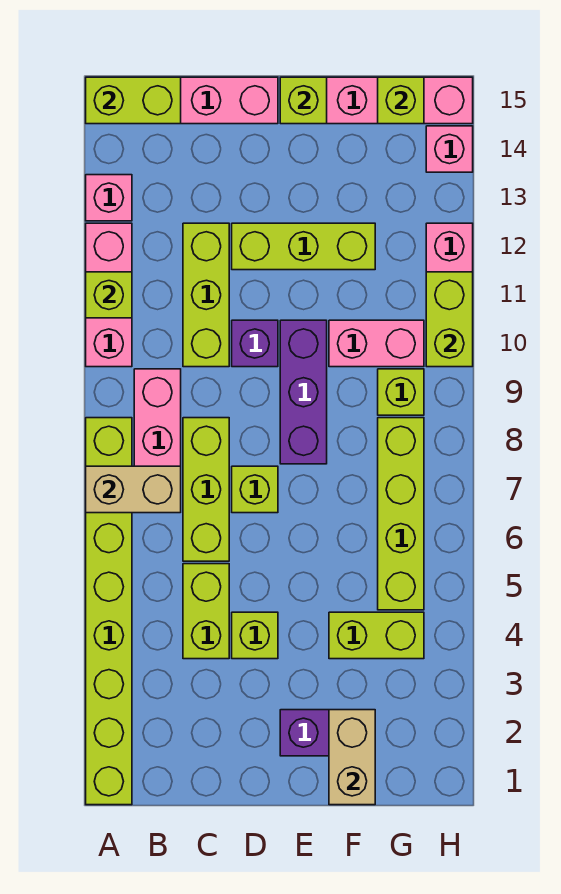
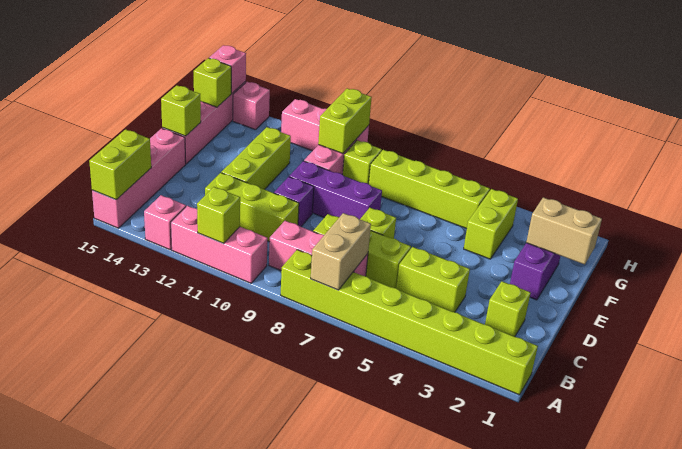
lime brick D4 level 1 -> lime brick C2 level 1
lime brick H10:H11 level 2 -> lime brick G10:H10 level 2
none -> pink brick H15 level 2

